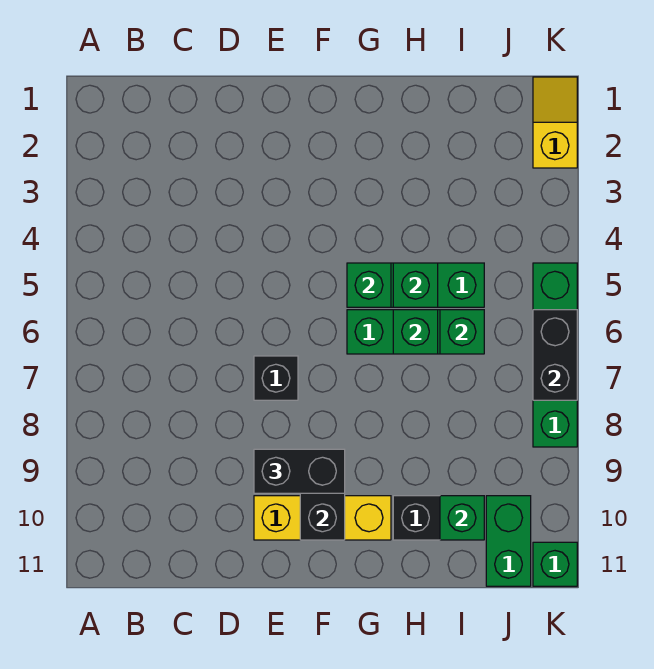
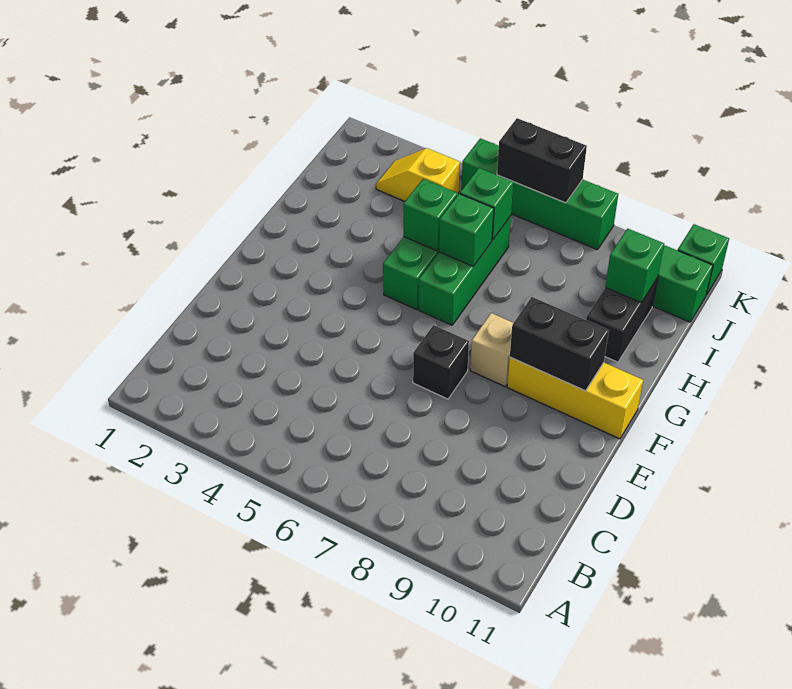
black brick E9:F9 level 3 -> none
yellow brick E10:G10 level 1 -> yellow brick F9:F11 level 1
none -> tan brick F8 level 1
green brick G5 level 2 -> none
yellow slope K1:K2 level 1 top 2 -> yellow slope J3:J4 level 1 top 4

